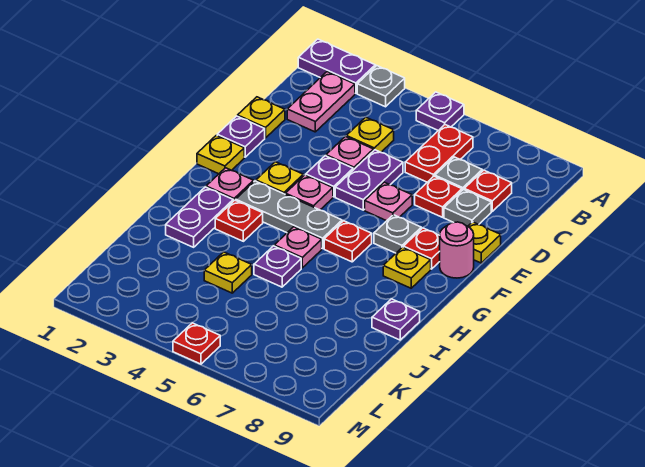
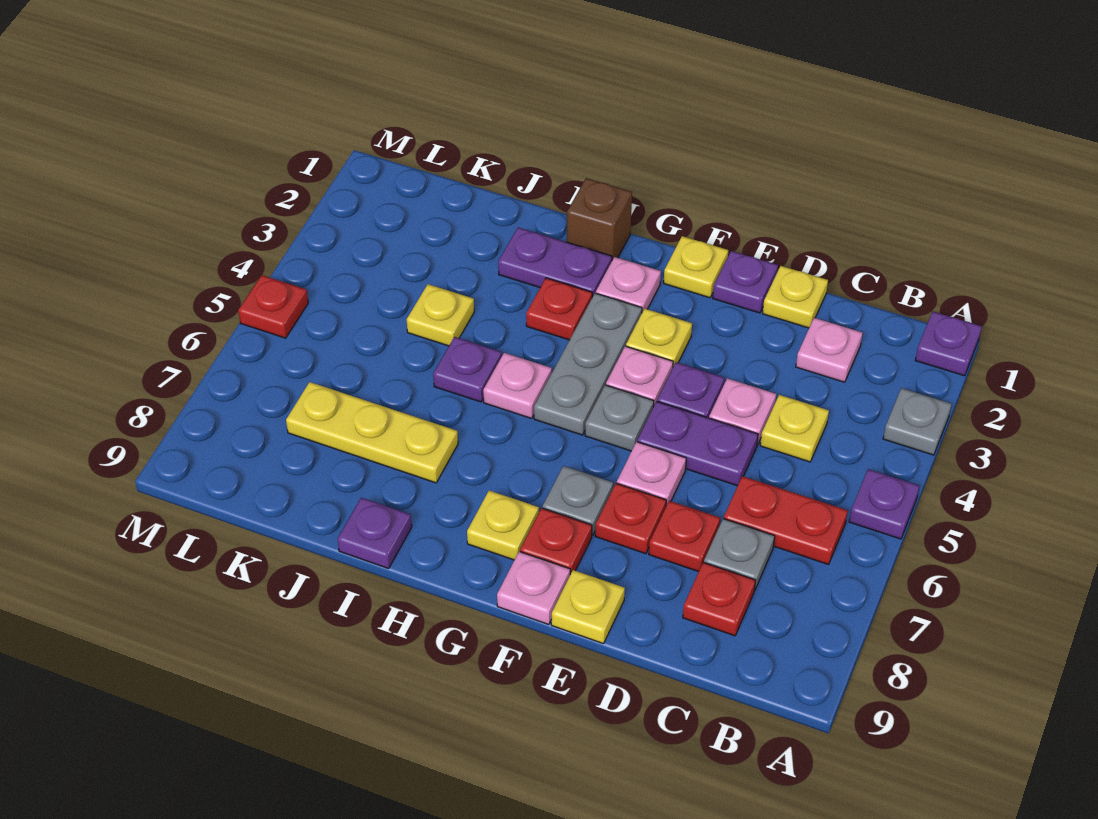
purple plate A1:A2 level 1 -> purple plate A1 level 1
pink plate B2:C2 level 1 -> pink plate C2 level 1
grey plate D8 level 1 -> grey plate F5 level 1
pink round brick F9 level 1 -> pink plate F9 level 1
red plate G6 level 1 -> red plate E7 level 1
none -> brown brick H1 level 1
none -> yellow plate I7:K7 level 1

